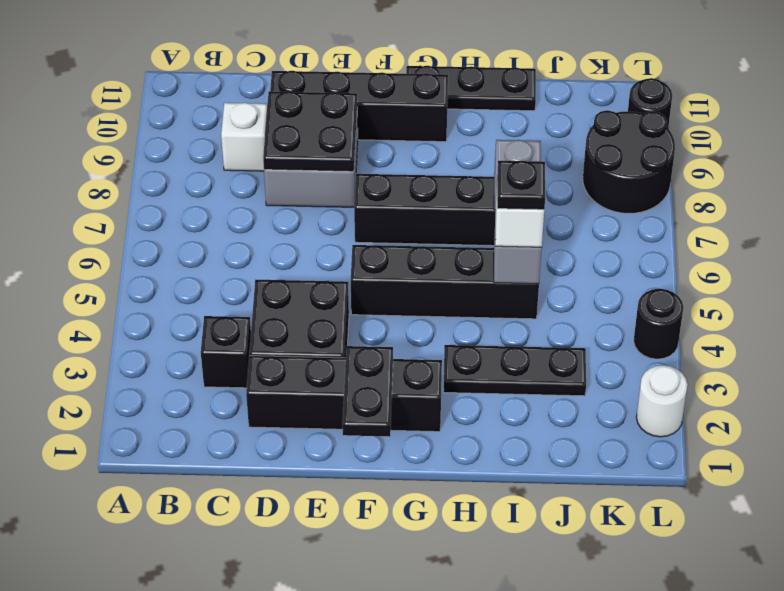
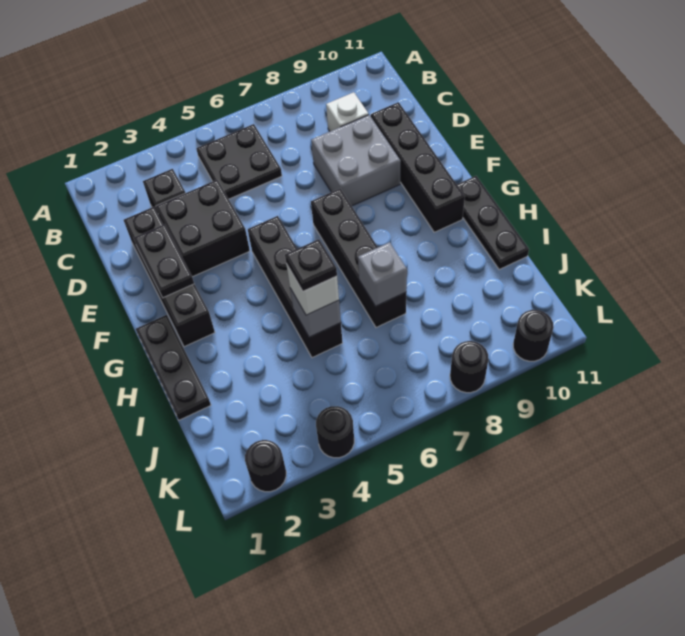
black plate D8:E9 level 2 -> black plate B5:C6 level 1
black plate F1:F2 level 2 -> black plate E2:F2 level 2
black plate H3:J3 level 1 -> black plate G1:I1 level 1
black round brick K8:L9 level 1 -> black round brick L8 level 1
white round brick L2 level 1 -> black round brick L2 level 1

